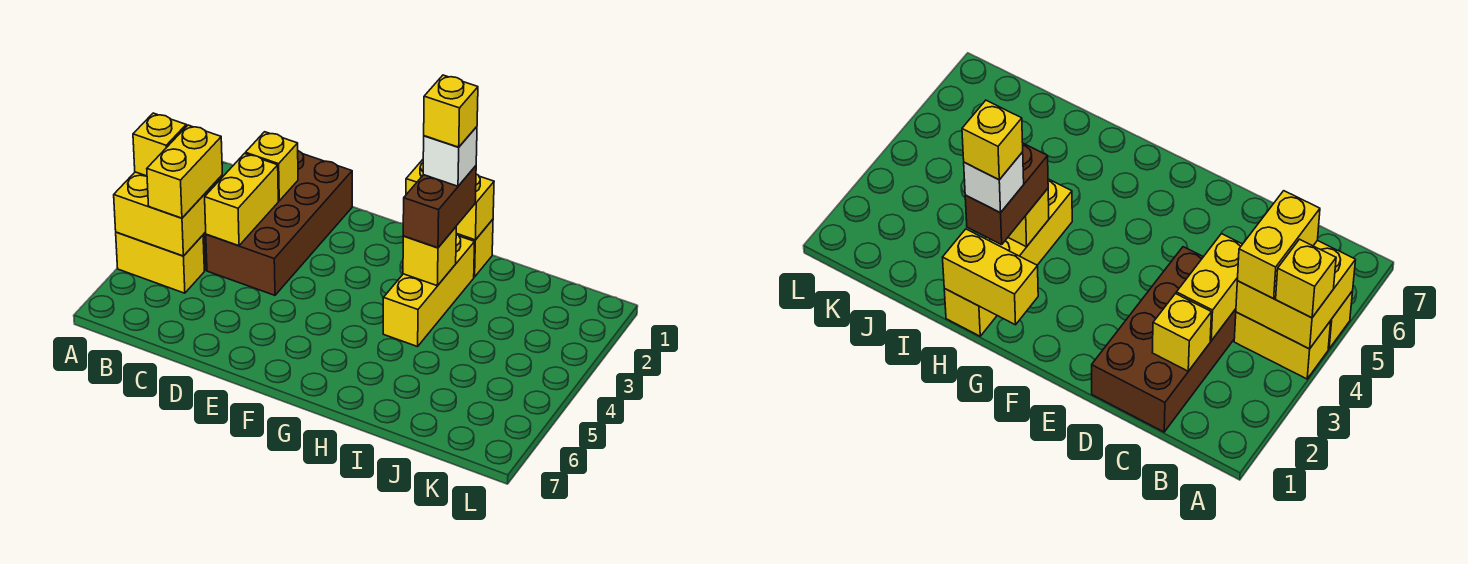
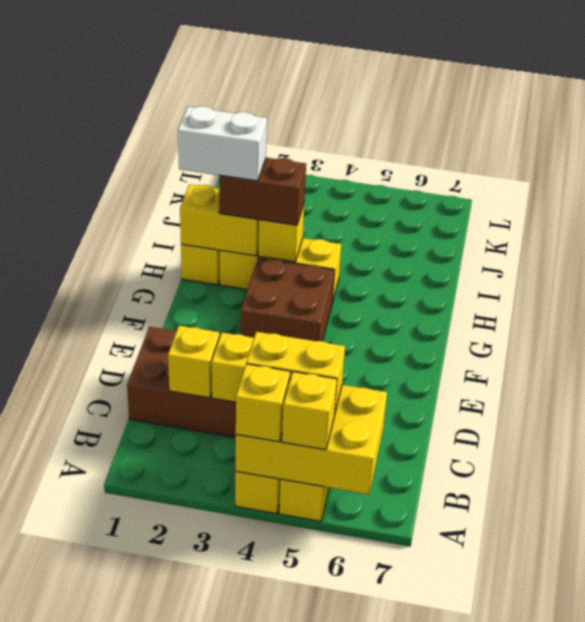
yellow brick A4:B5 level 2 -> yellow brick A4:B6 level 2
none -> brown brick F3:G4 level 1
yellow brick G1:H1 level 2 -> yellow brick H1:H2 level 2
white brick H2 level 4 -> white brick H1:H2 level 4
yellow brick H2 level 5 -> yellow brick A5 level 3

